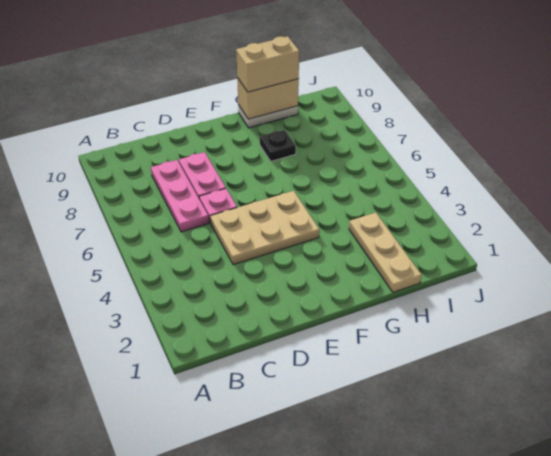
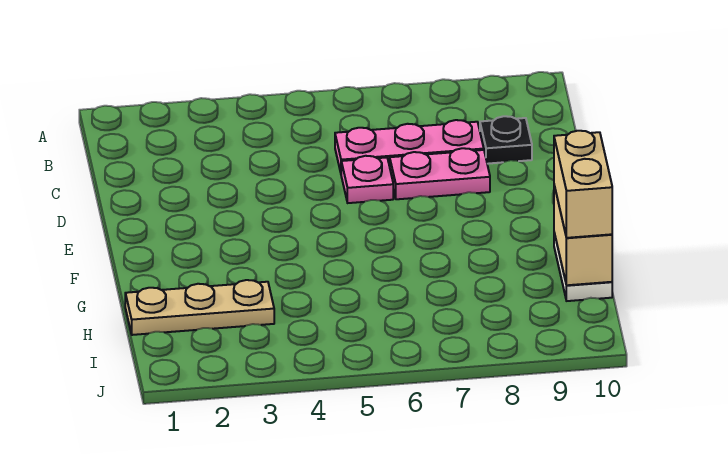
tan plate D4:F5 level 1 -> none
black plate G8 level 1 -> black plate C9 level 1

